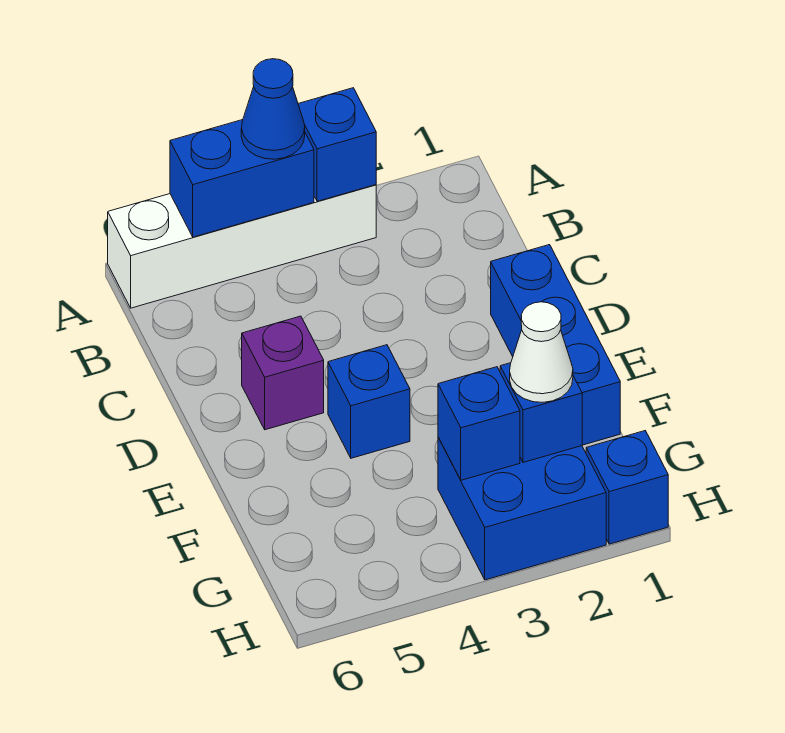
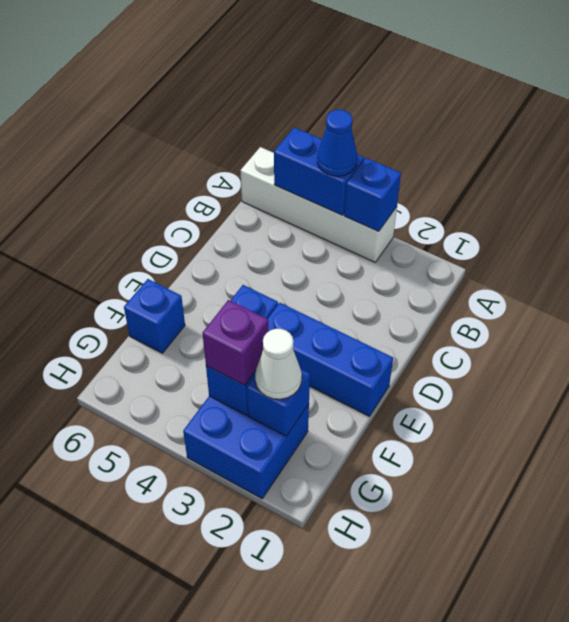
blue brick D1:F1 level 1 -> blue brick E1:E3 level 1
purple brick D5 level 1 -> purple brick G3 level 3
blue brick H1 level 1 -> blue brick F6 level 1

